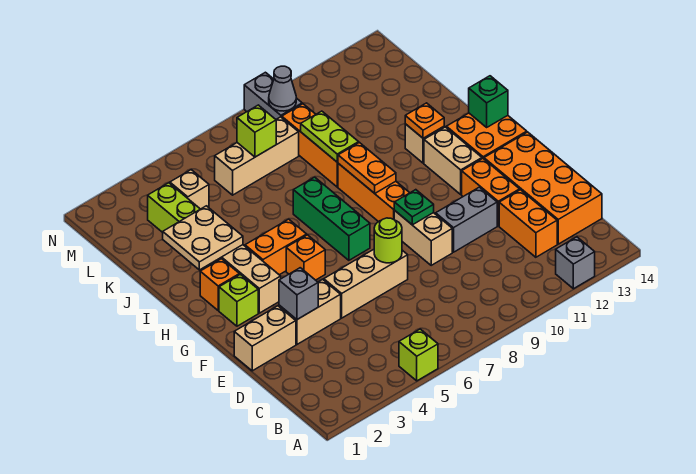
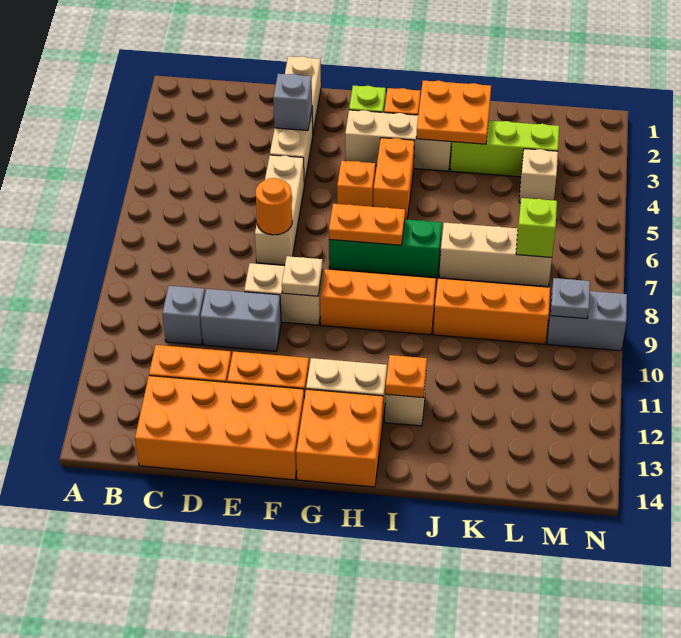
lime brick A5 level 1 -> none
grey brick A12 level 1 -> grey brick C10 level 1
lime round brick E7 level 2 -> orange round brick E7 level 2
grey brick E10:E11 level 1 -> grey brick D10:E10 level 1
green plate F9 level 2 -> tan plate F9 level 2
orange plate H9:I9 level 2 -> orange plate G7:H7 level 2
green brick H14 level 2 -> none
tan plate I2:J3 level 2 -> orange plate I2:J3 level 2
lime plate J9:K9 level 2 -> none
tan brick L6:L8 level 1 -> tan brick J7:L7 level 1
grey cone M9 level 2 -> grey plate M9 level 2

